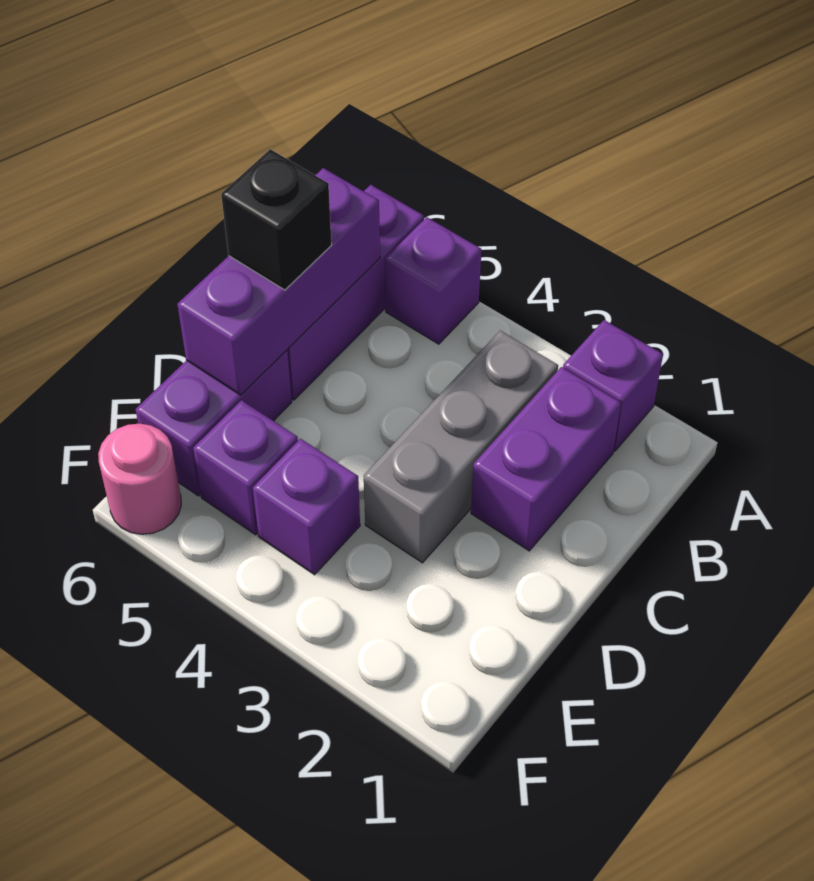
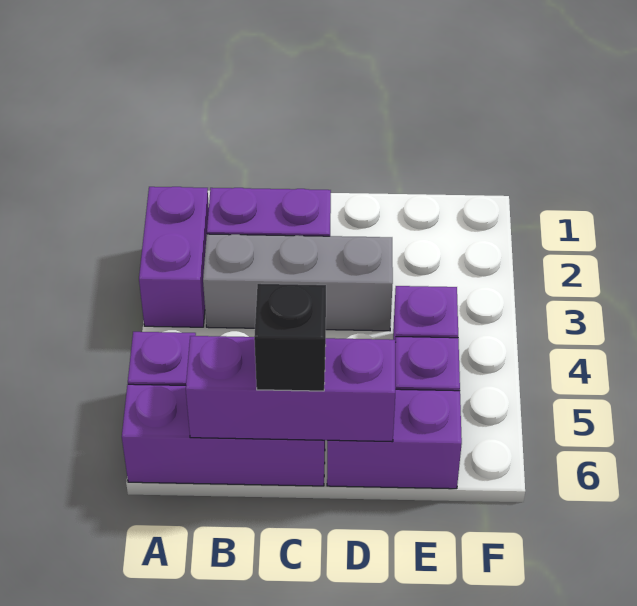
purple brick A2 level 1 -> purple brick A2:A3 level 1
pink round brick F6 level 1 -> none

